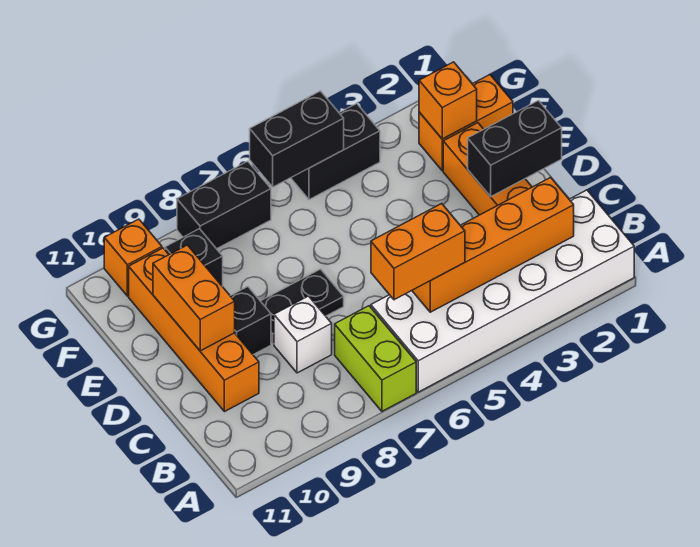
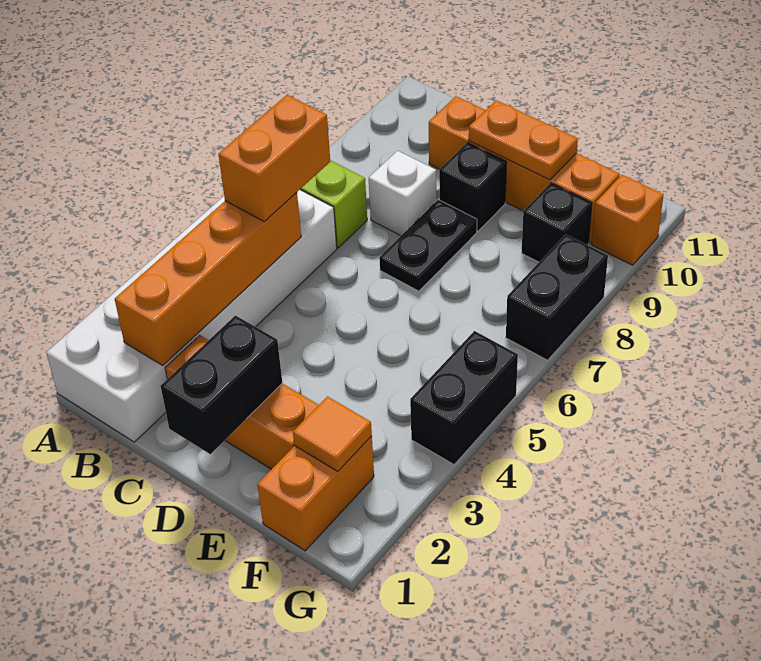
orange brick D10:E10 level 2 -> orange plate D10:E10 level 2
orange brick F2 level 2 -> orange tile F2 level 2
black brick G5:G6 level 2 -> none

